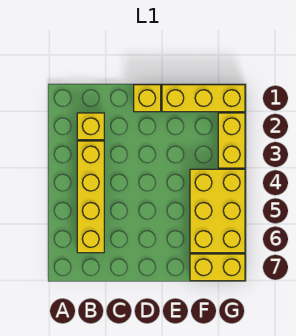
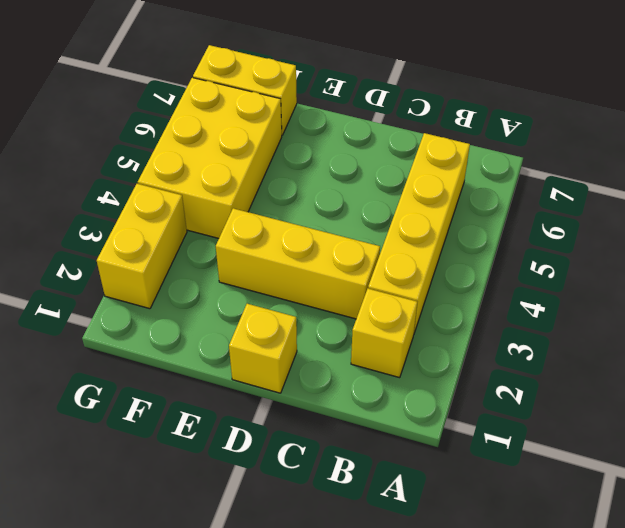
yellow brick E1:G1 level 1 -> yellow brick C3:E3 level 1

